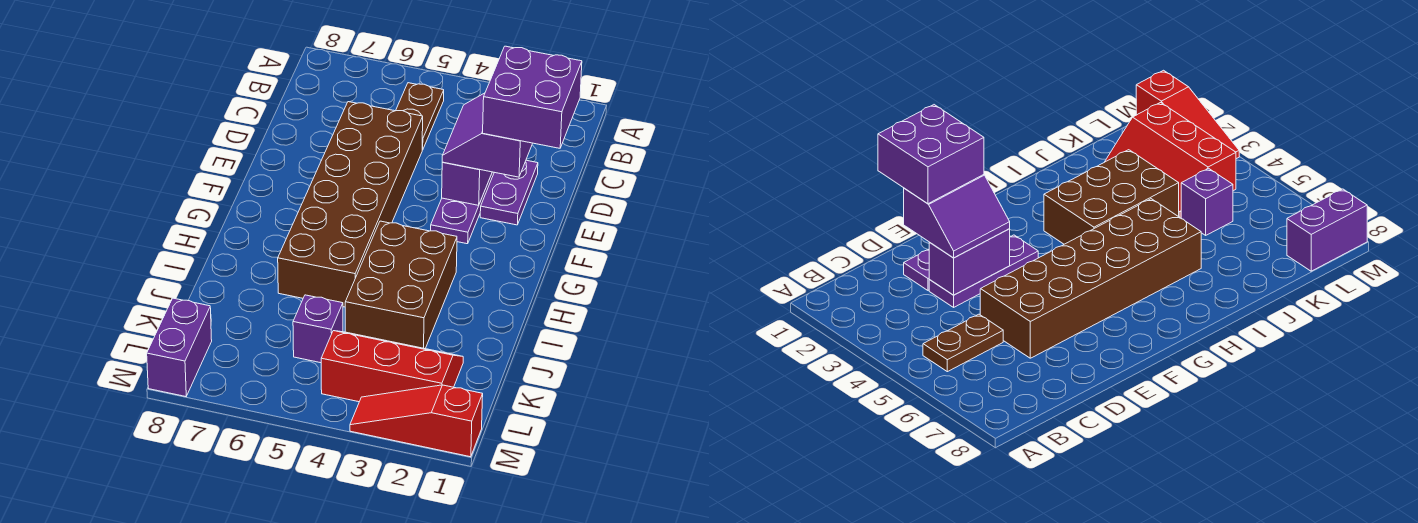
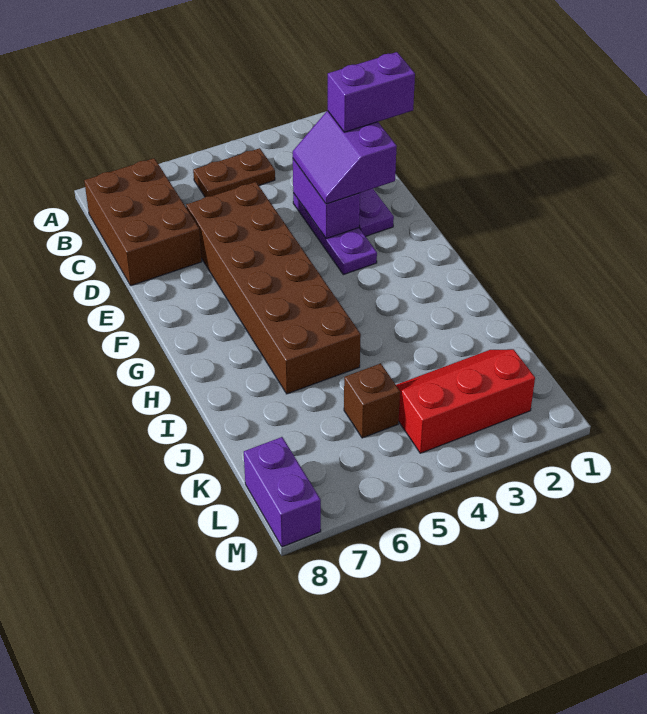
brown plate B5:C5 level 1 -> brown plate B4:B5 level 1
purple brick D1:E2 level 4 -> purple brick D1:D2 level 4
brown brick H3:J4 level 1 -> brown brick B7:D8 level 1
purple brick K5 level 1 -> brown brick K5 level 1
red slope M1:M3 level 1 top 1 -> none

